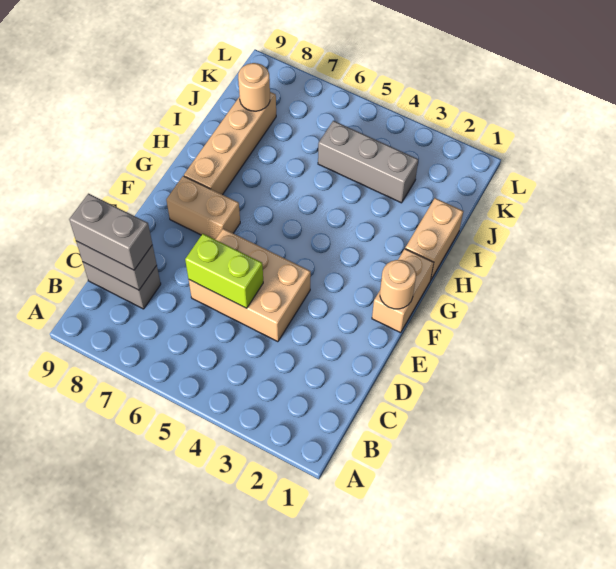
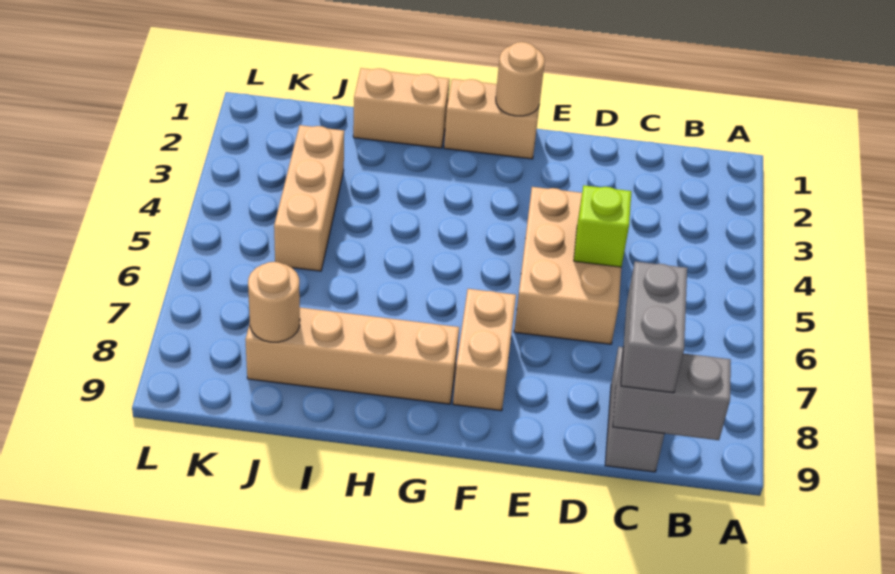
grey brick C8:C9 level 2 -> grey brick B9:C9 level 2
lime brick D5:D6 level 2 -> lime brick D5 level 2
grey brick J3:J5 level 1 -> tan brick J3:J5 level 1

